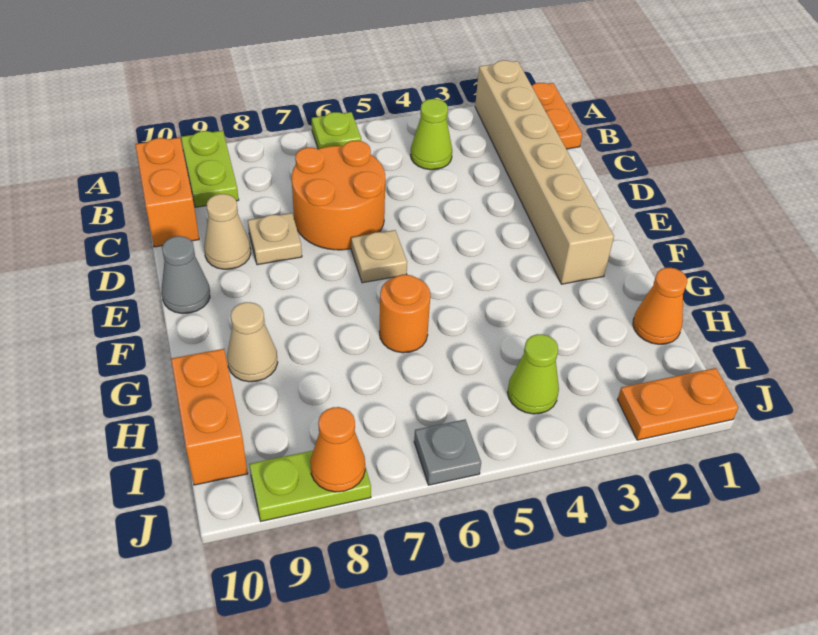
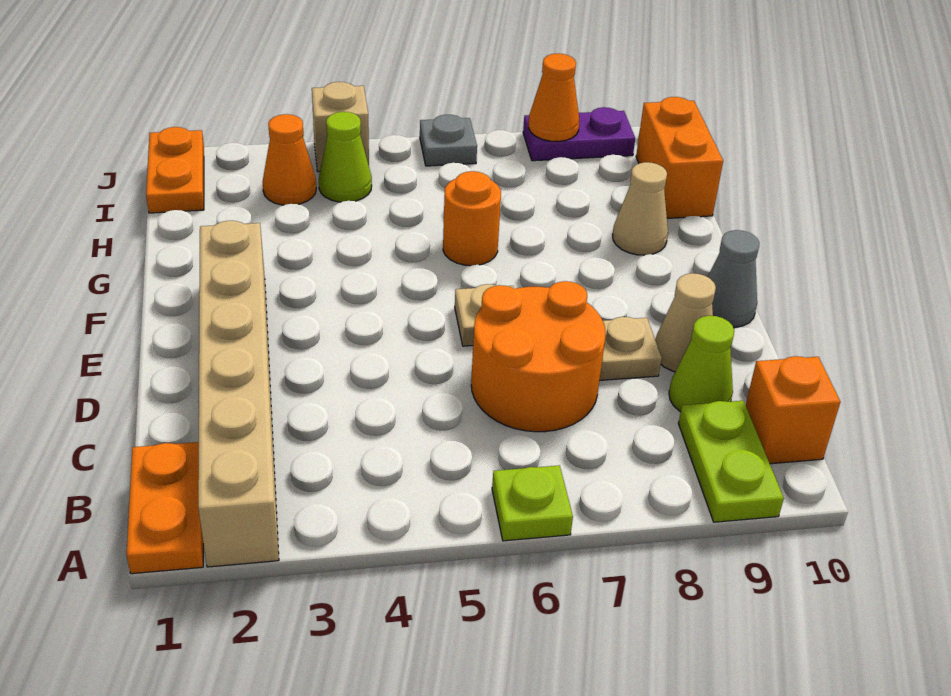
lime cone B4 level 1 -> lime cone C9 level 1
orange brick B10:C10 level 1 -> orange brick B10 level 1
orange cone H1 level 1 -> orange cone I3 level 1
orange plate J1:J2 level 1 -> orange plate I1:J1 level 1
none -> tan brick J4 level 1
lime plate J8:J9 level 1 -> purple plate J8:J9 level 1

